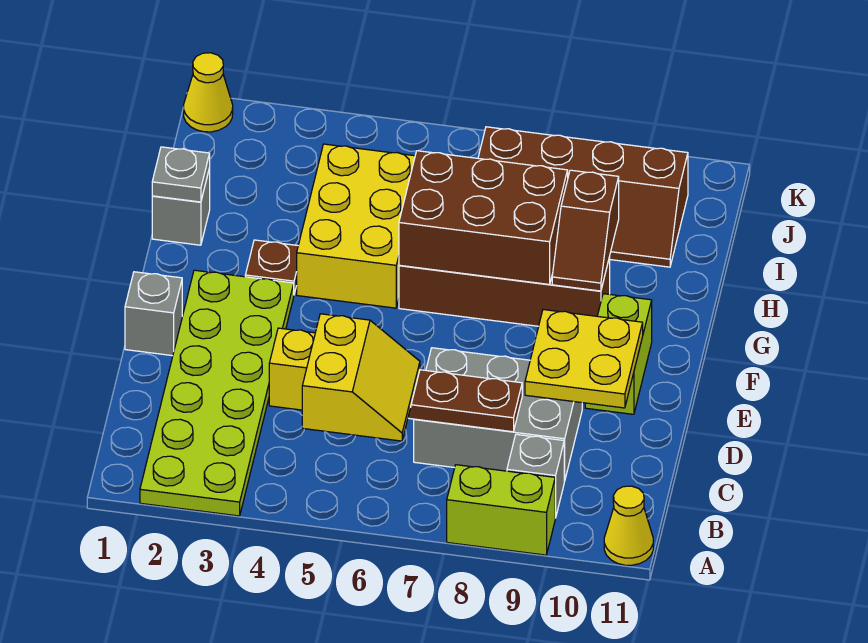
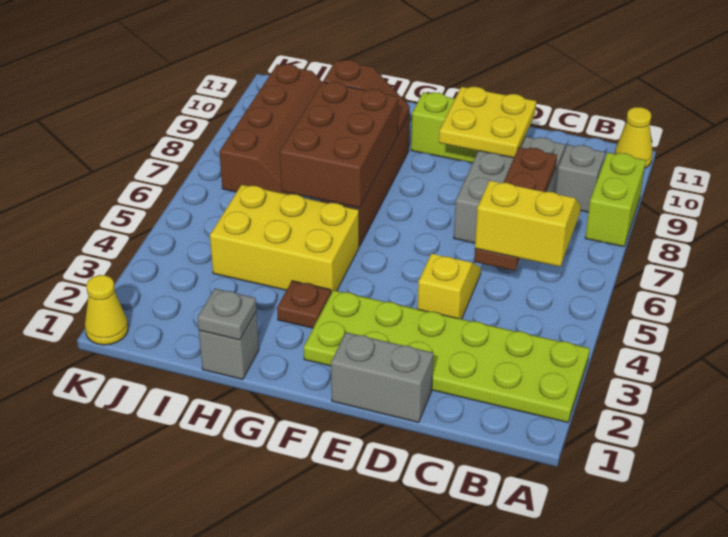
grey brick E1 level 1 -> grey brick D1:E1 level 1

